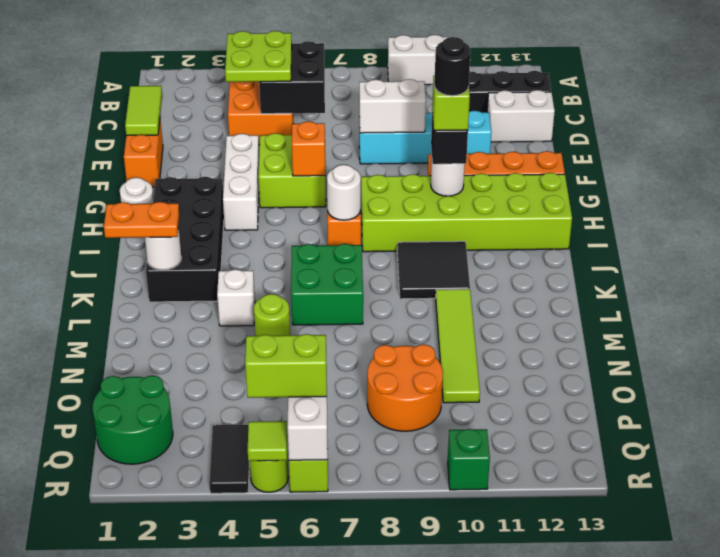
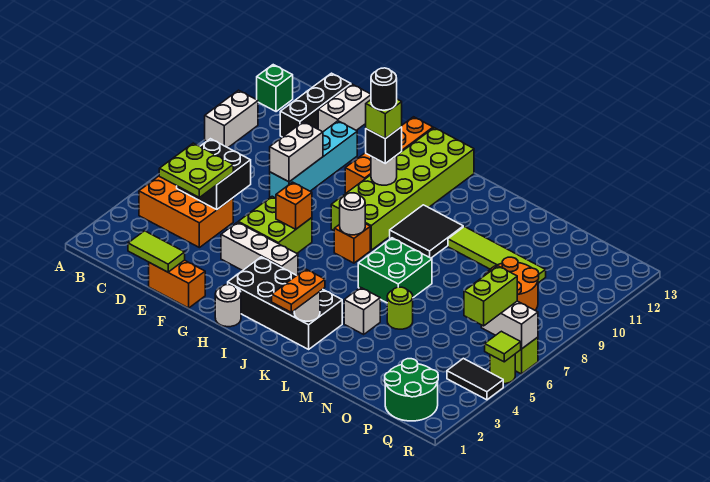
green brick R10 level 1 -> green brick A12 level 1

